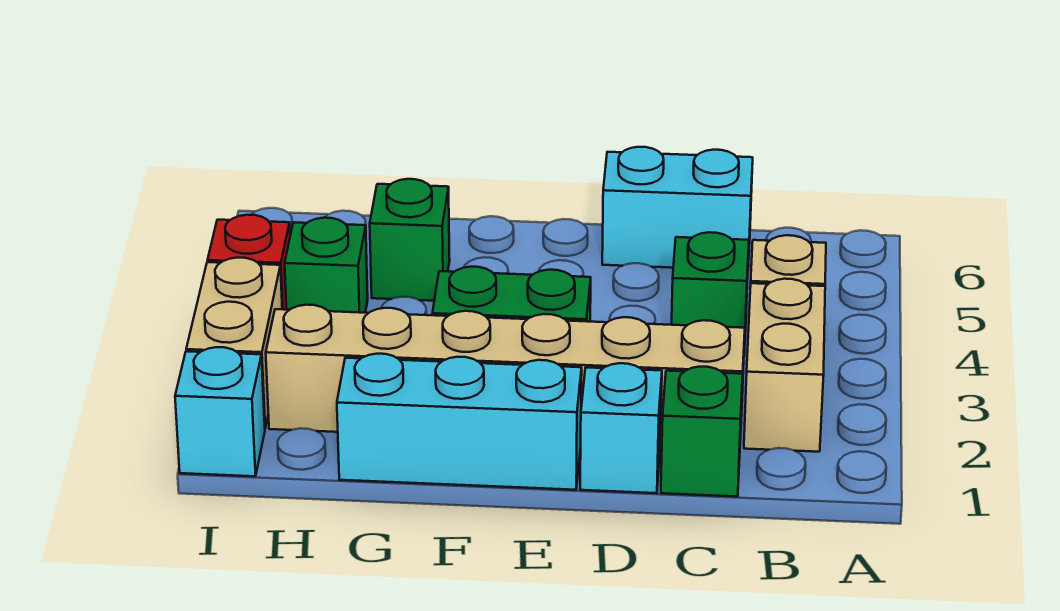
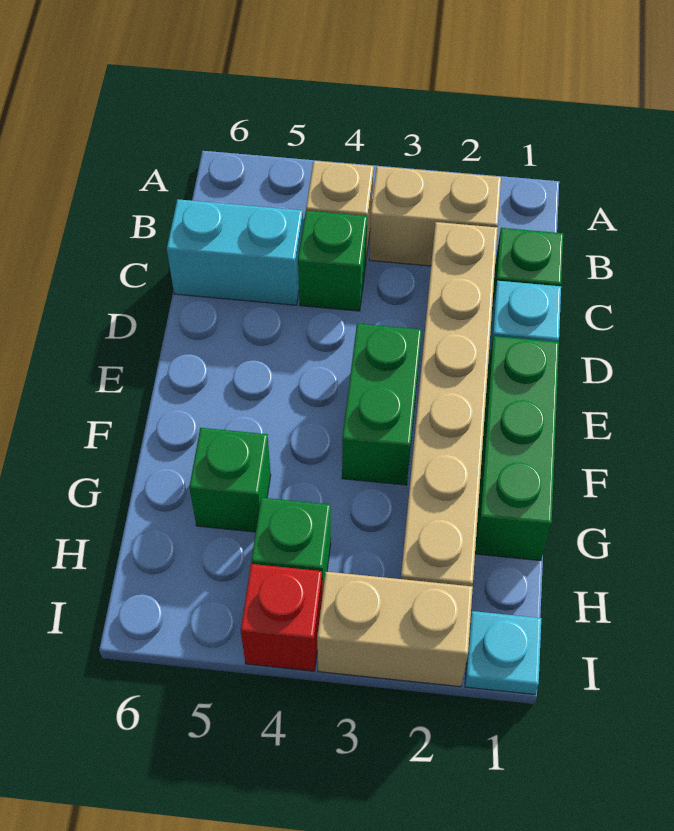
cyan brick C6:D6 level 1 -> cyan brick C5:C6 level 1
cyan brick E1:G1 level 1 -> green brick E1:G1 level 1
cyan brick I1 level 1 -> cyan plate I1 level 1

